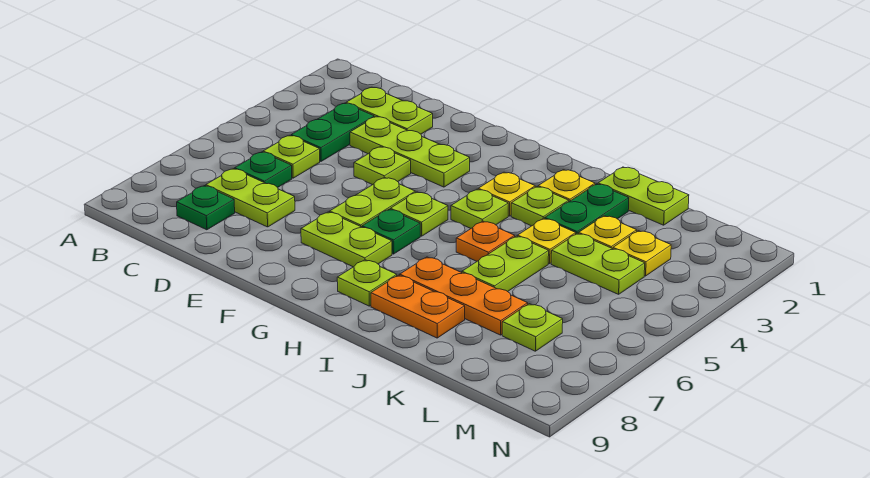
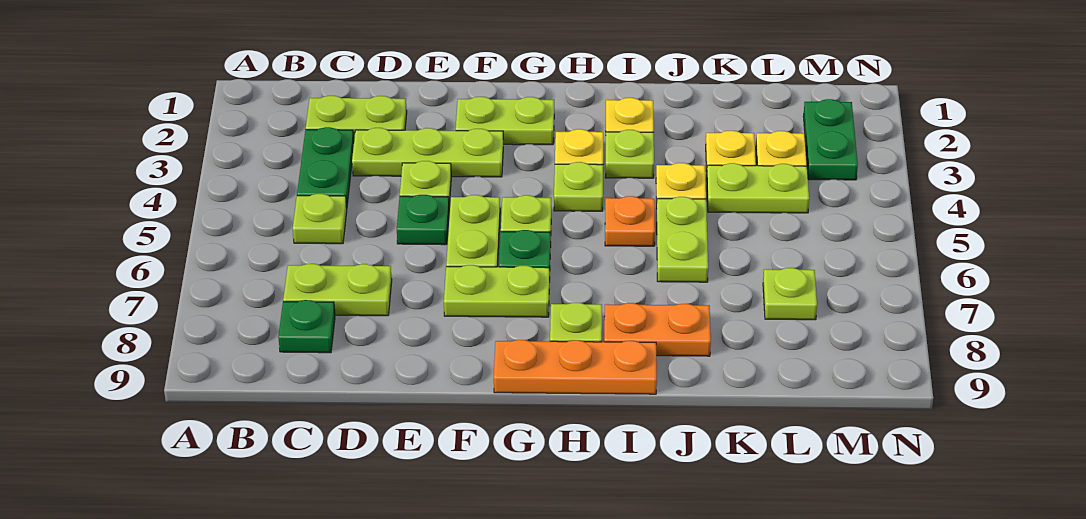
green plate C6 level 1 -> green plate E5 level 1
orange plate I7:K7 level 1 -> orange plate G9:I9 level 1
lime plate J1:K1 level 1 -> lime plate F2:G2 level 1
green plate J2:J3 level 1 -> green plate M2:M3 level 1

